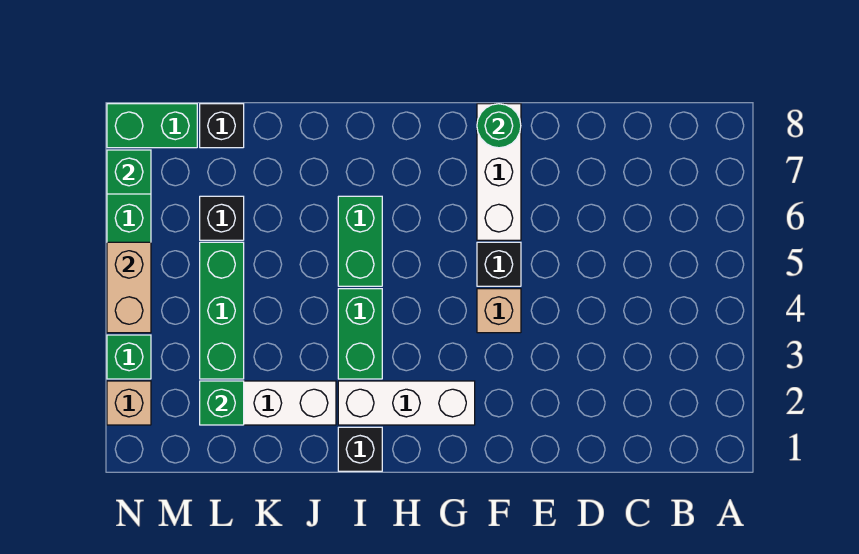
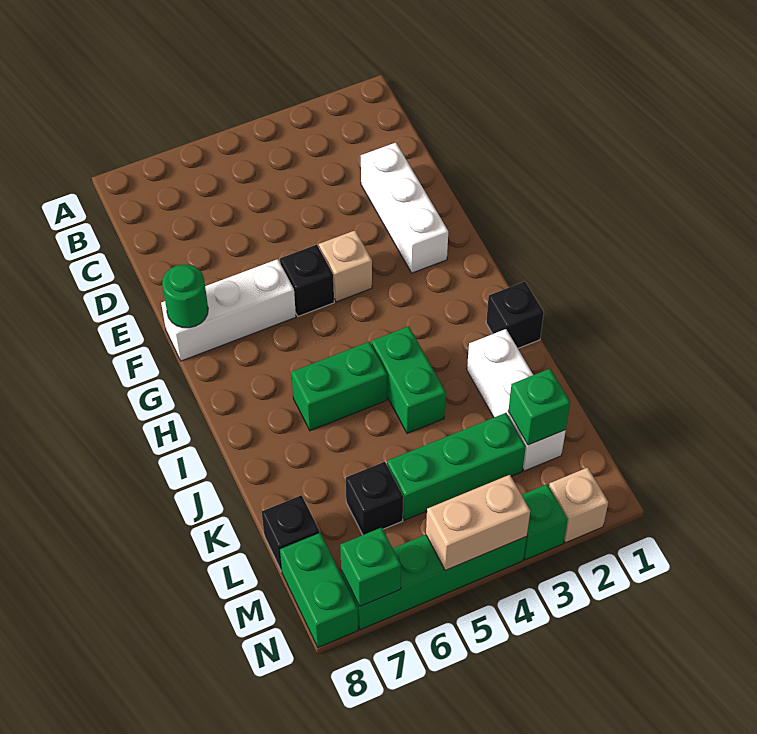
white brick G2:I2 level 1 -> white brick D2:F2 level 1
green brick I3:I4 level 1 -> green brick I4:J4 level 1

